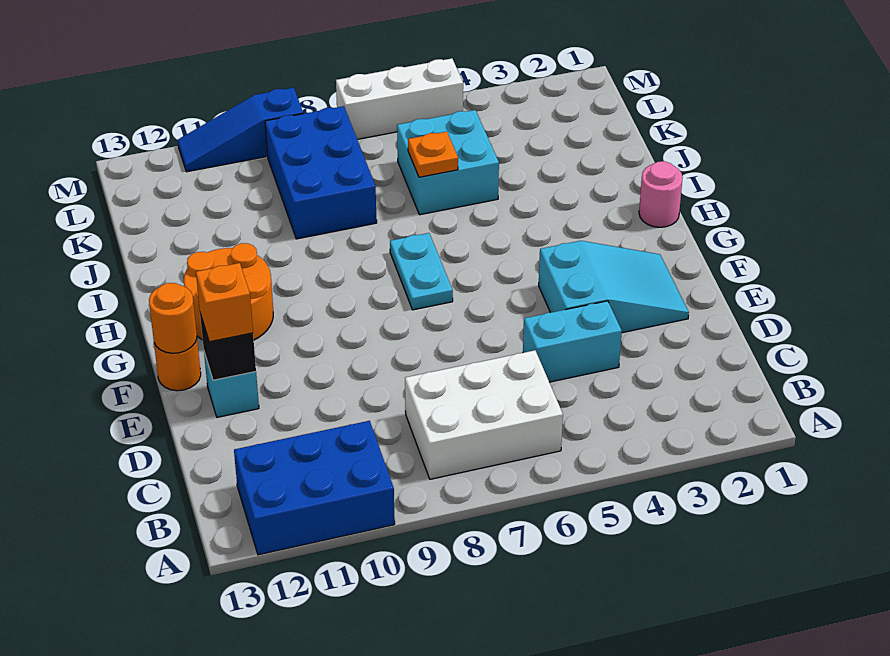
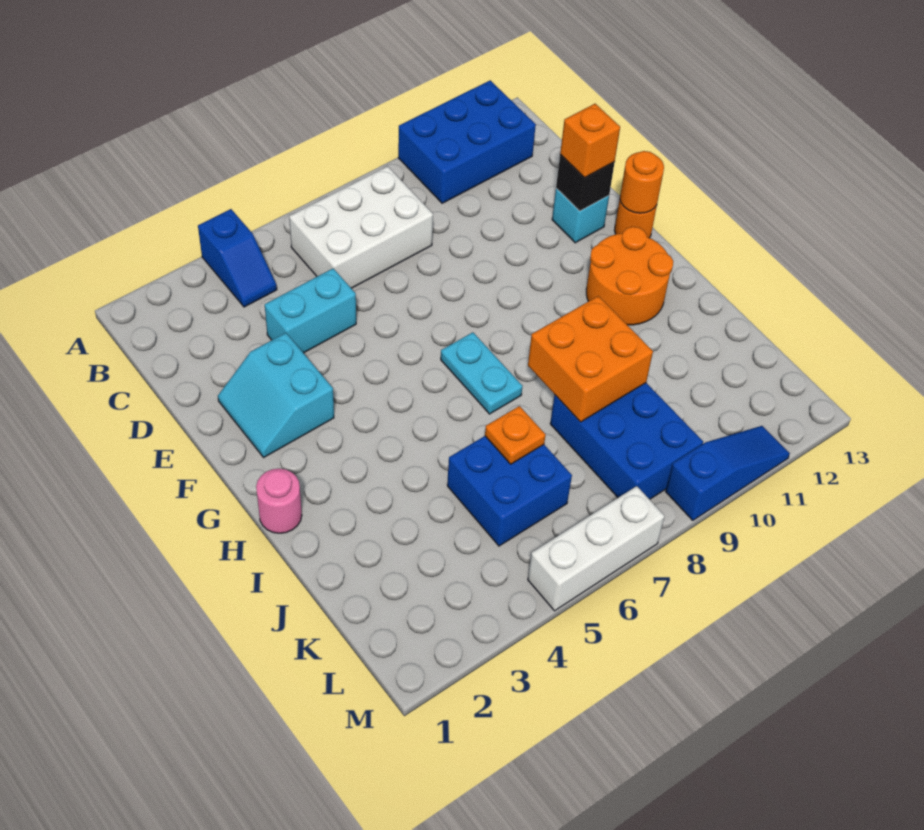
none -> blue slope A4:B4 level 1 top A
cyan slope E2:F4 level 1 top 4 -> cyan slope E2:F3 level 1 top 3
none -> orange brick I8:J9 level 2
cyan brick J5:K6 level 1 -> blue brick J5:K6 level 1

